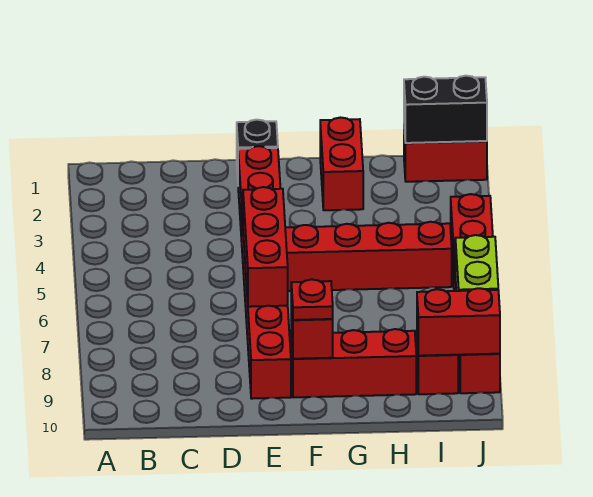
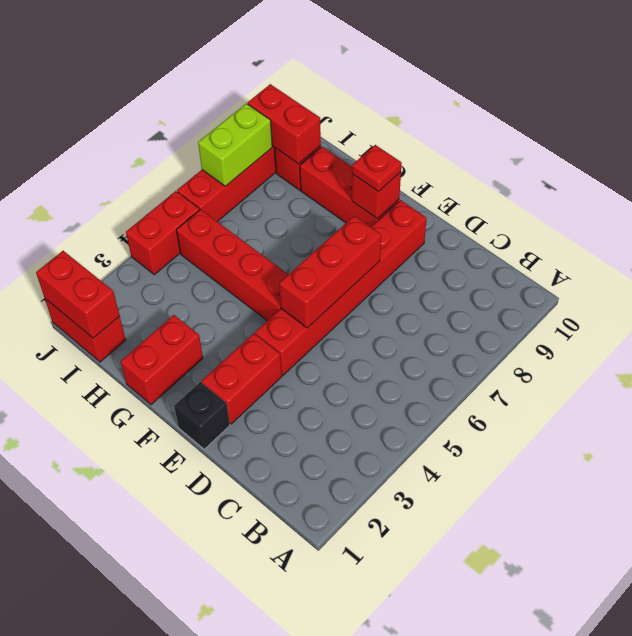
black brick I1:J1 level 2 -> red brick I1:J1 level 2

